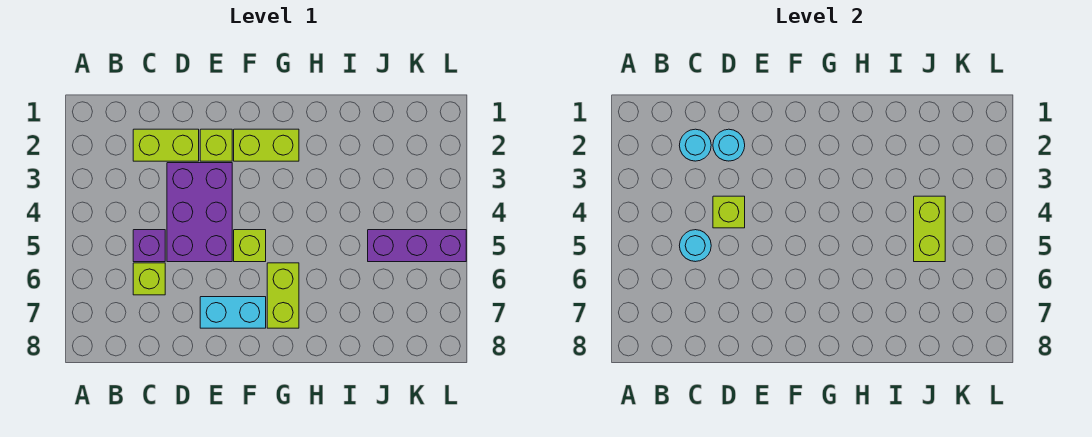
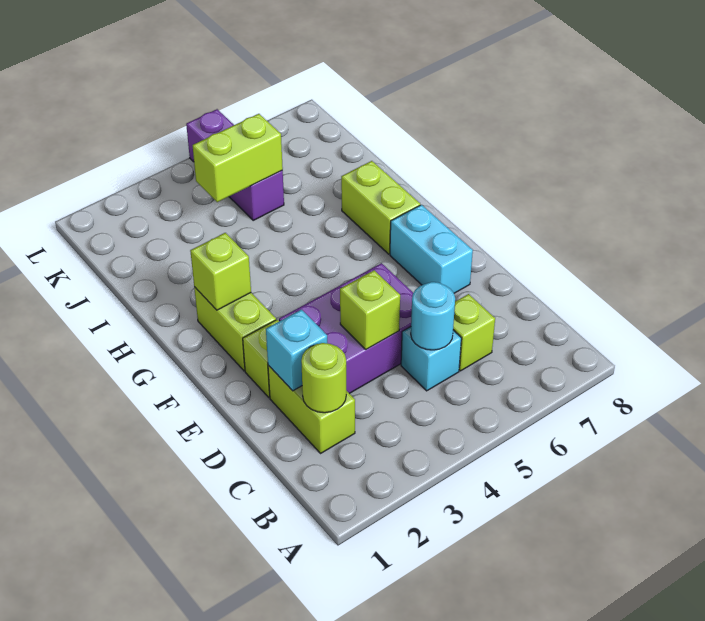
cyan round brick C2 level 2 -> lime round brick C2 level 2
purple brick C5 level 1 -> cyan brick C5 level 1
cyan round brick D2 level 2 -> cyan brick D2 level 2
lime brick F5 level 1 -> lime brick G2 level 2
lime brick G6:G7 level 1 -> lime brick G7:H7 level 1

